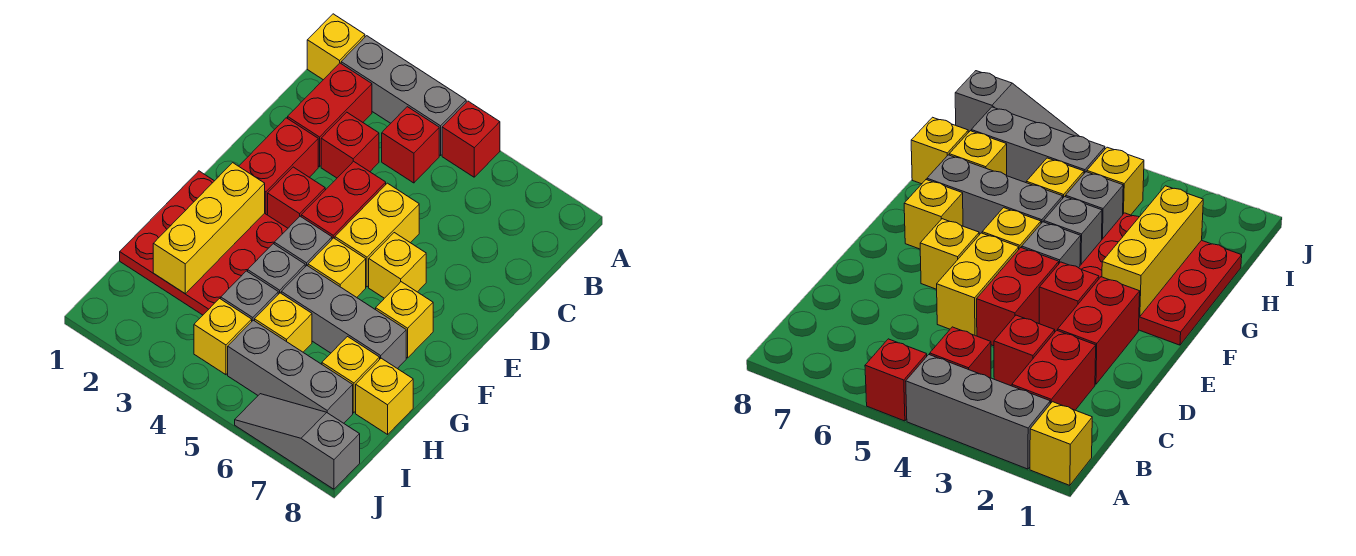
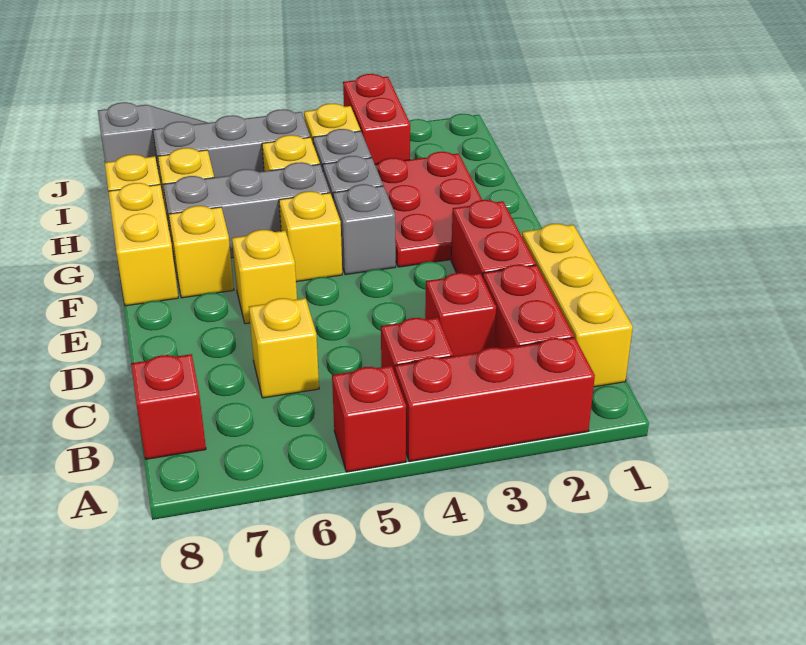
yellow brick A1 level 1 -> yellow brick C6 level 1
grey brick A2:A4 level 1 -> red brick A2:A4 level 1
red brick D4:E4 level 1 -> red brick I3:J3 level 1
yellow brick D5:E5 level 1 -> yellow brick F8:G8 level 1
red brick E3 level 1 -> red brick B8 level 1
red plate F1:H3 level 1 -> red plate F2:H3 level 1
yellow brick F2:H2 level 2 -> yellow brick B1:D1 level 1

